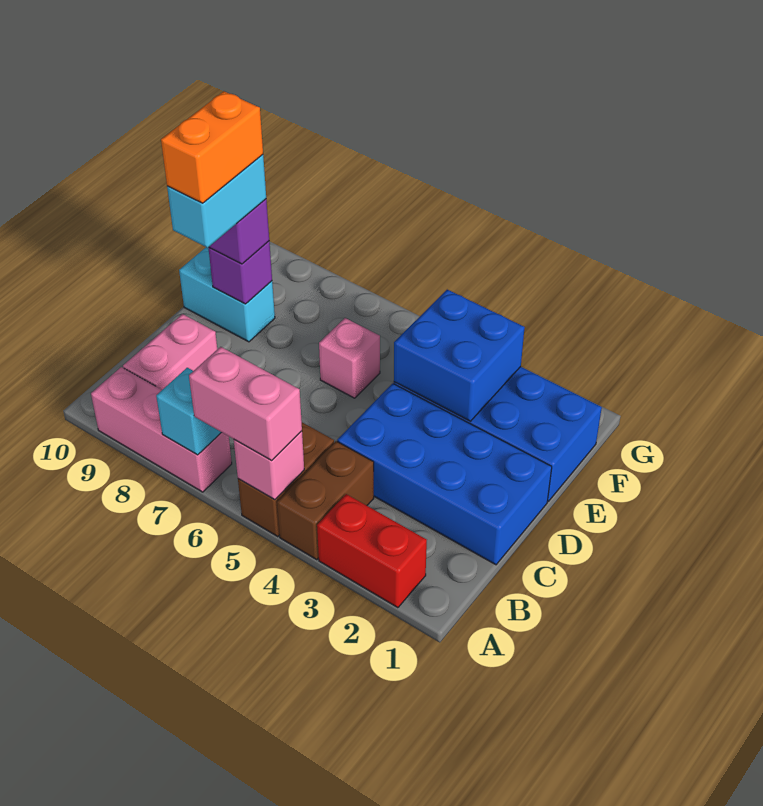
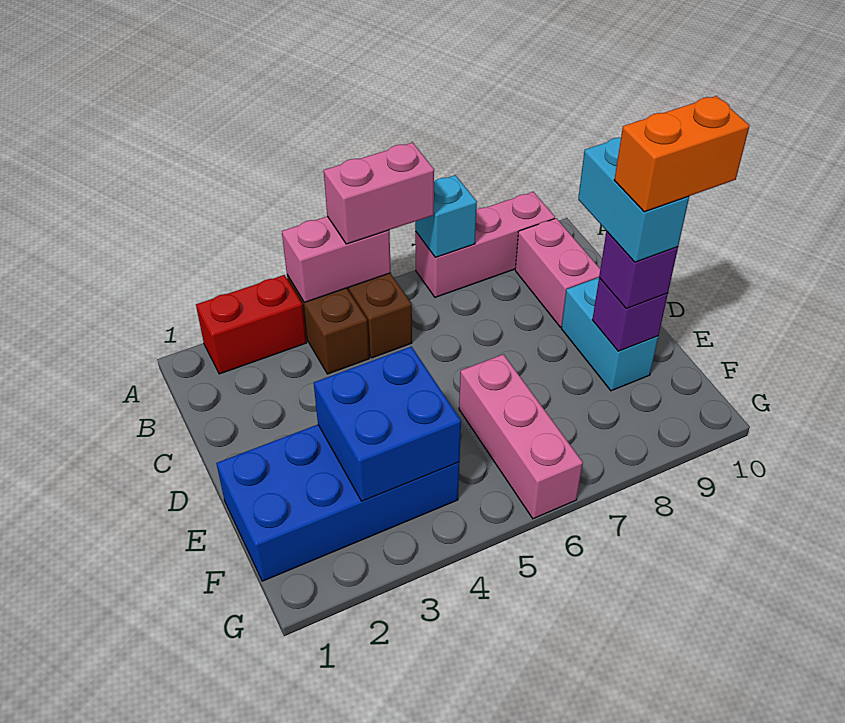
pink brick A5 level 2 -> pink brick A4:A5 level 2
blue brick C1:D4 level 1 -> none
orange brick D9:E9 level 5 -> orange brick E9:E10 level 5
pink brick E6 level 1 -> pink brick E6:G6 level 1
cyan brick E9:E10 level 1 -> cyan brick D9:E9 level 1

